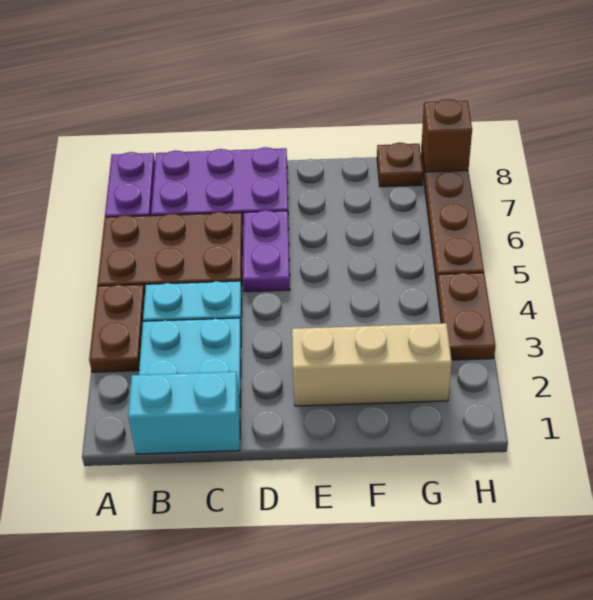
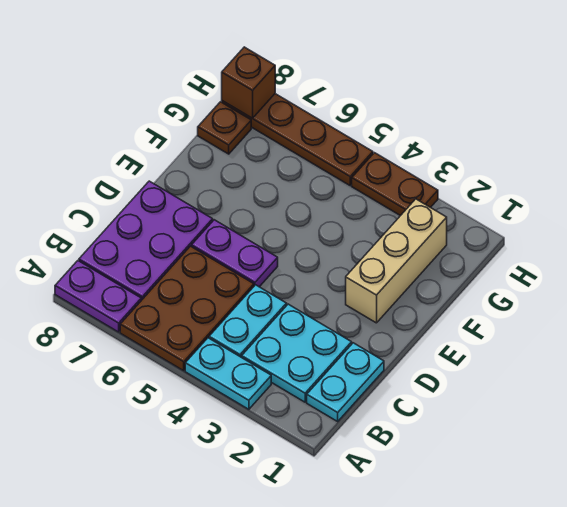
brown plate A3:A4 level 1 -> cyan plate A3:A4 level 1
cyan brick B1:C1 level 1 -> cyan plate B1:C1 level 1

